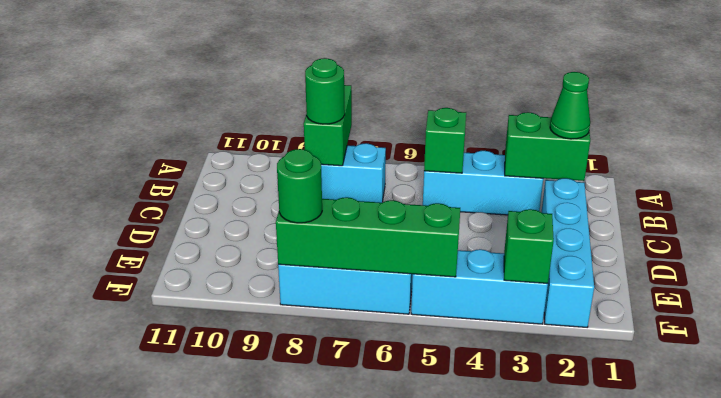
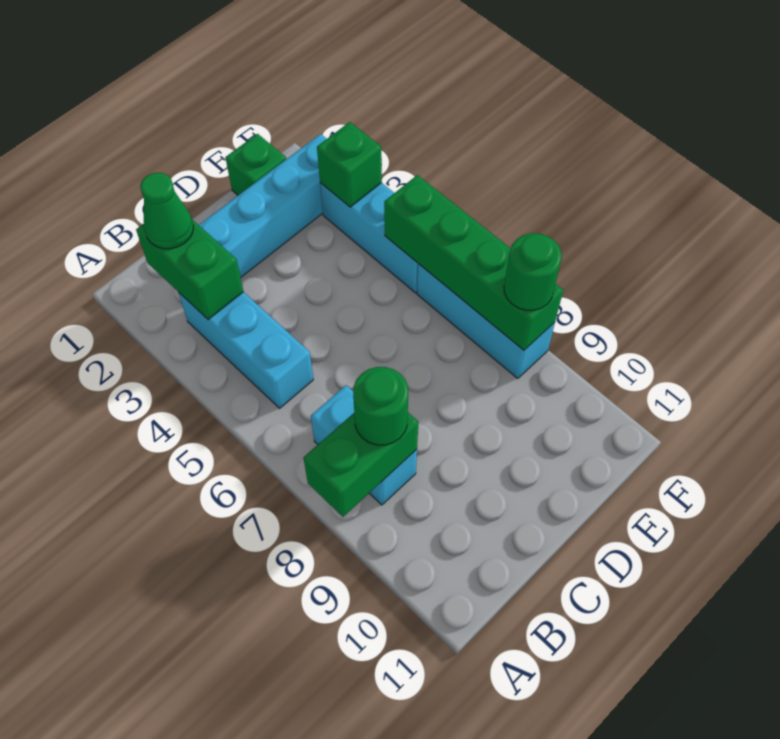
green brick B5 level 2 -> green brick E1 level 1

